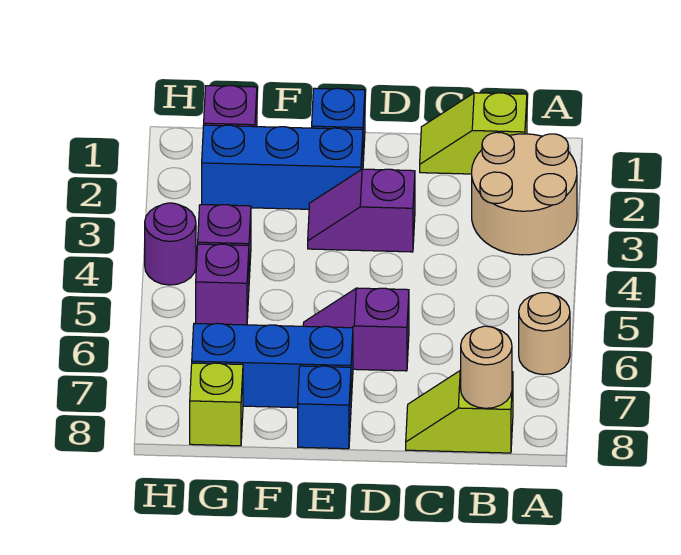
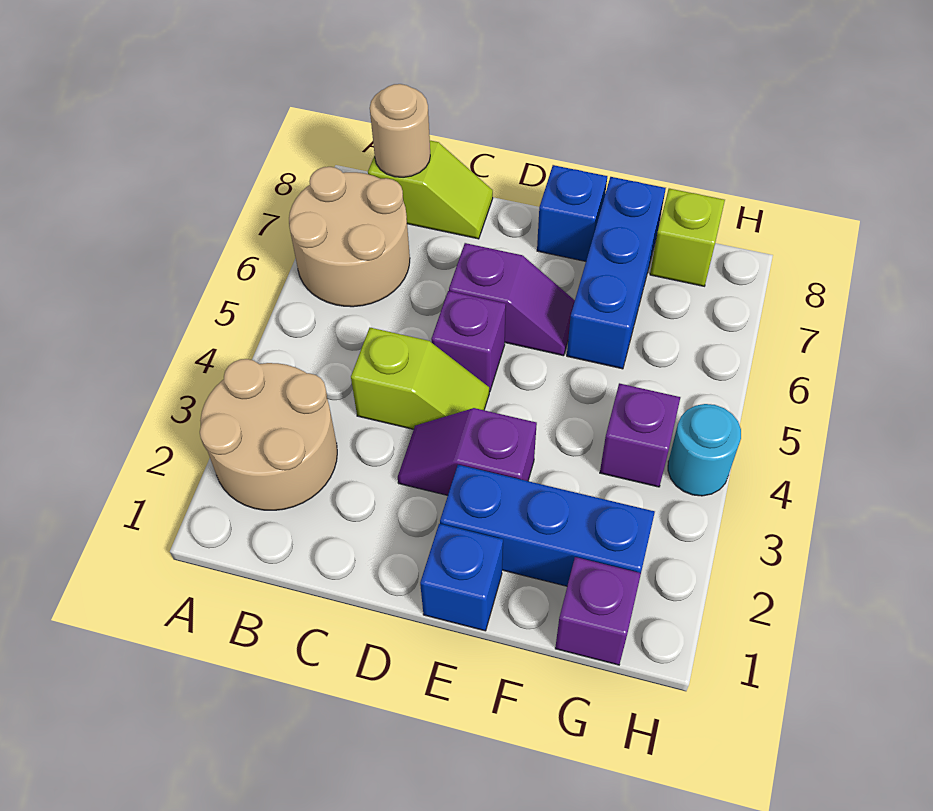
tan round brick A6 level 1 -> tan round brick A6:B7 level 1
lime slope B1:C1 level 1 top B -> lime slope C4:D4 level 1 top C
purple slope D3:E3 level 1 top D -> purple slope D3:E3 level 1 top E
blue brick E7:G7 level 1 -> blue brick F6:F8 level 1
purple brick G5 level 1 -> purple brick D5 level 1
purple round brick H4 level 1 -> cyan round brick H4 level 1

